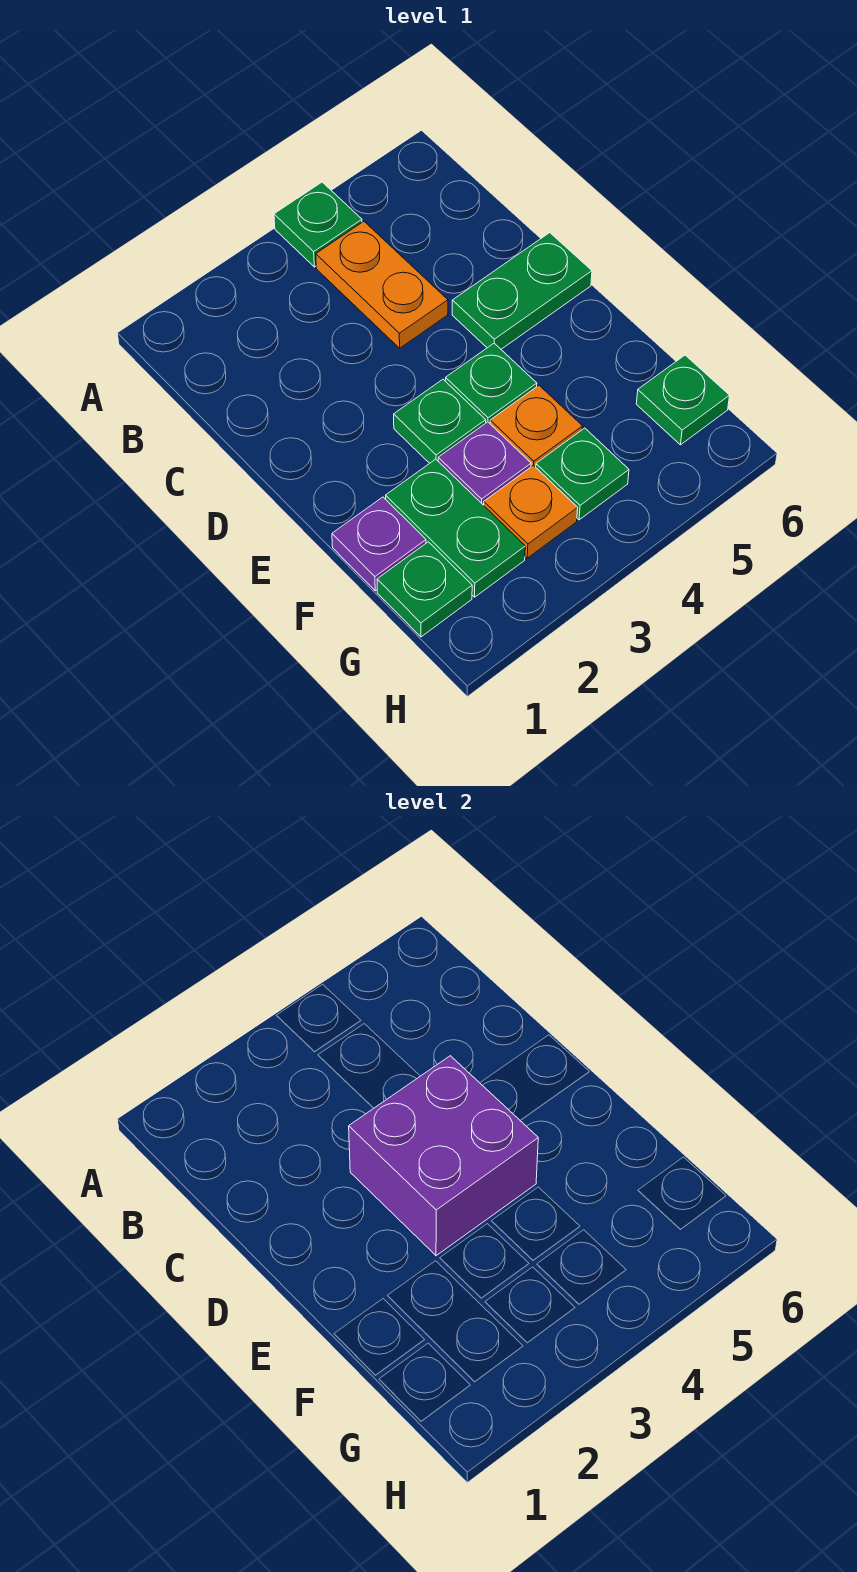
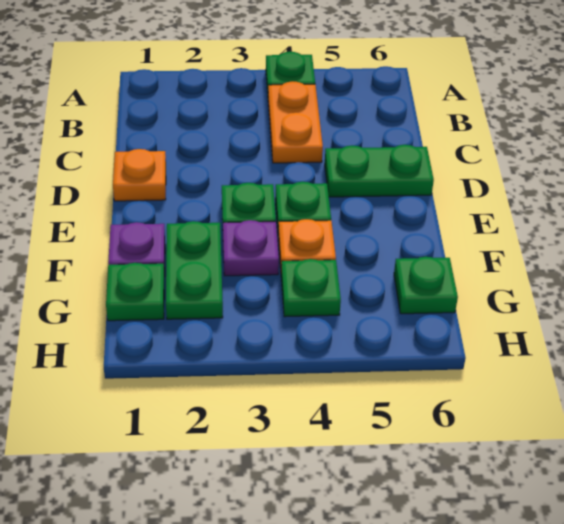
purple brick D3:E4 level 2 -> none
orange plate G3 level 1 -> orange plate D1 level 1

